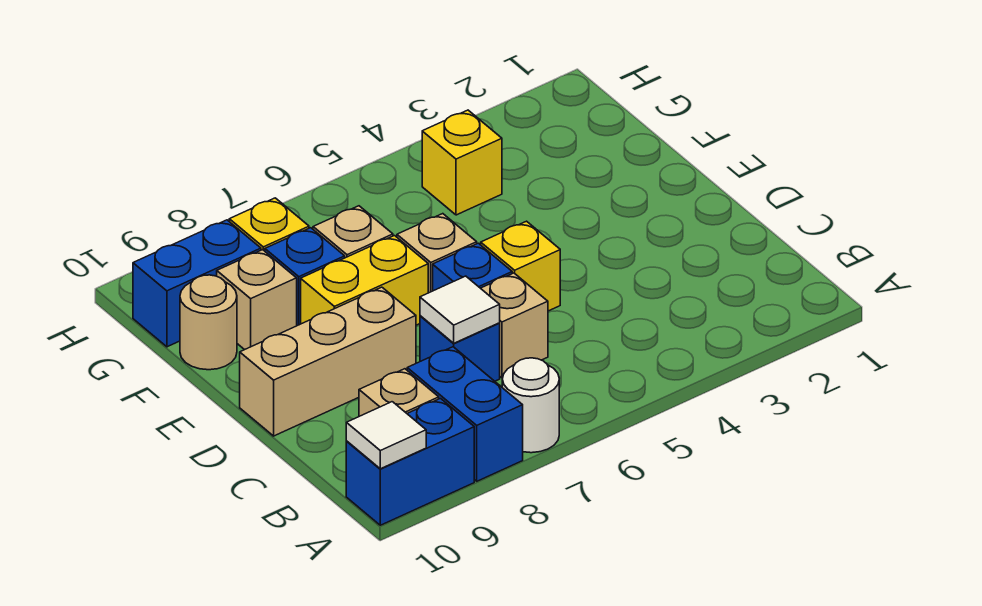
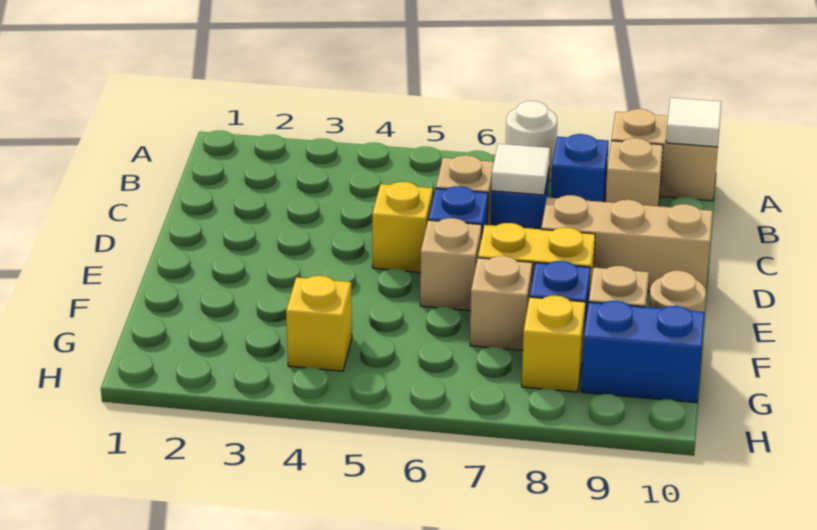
blue brick A8:B8 level 1 -> blue brick B8 level 1
blue brick A9:A10 level 1 -> tan brick A9:A10 level 1

